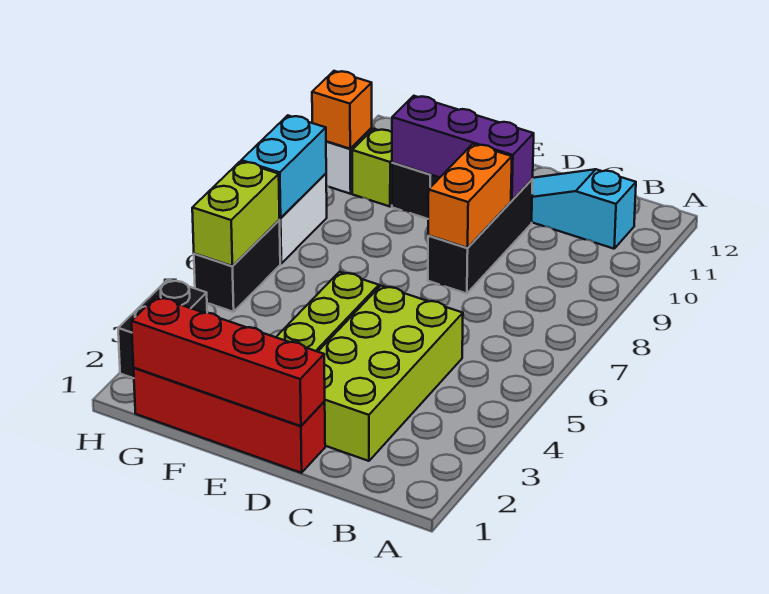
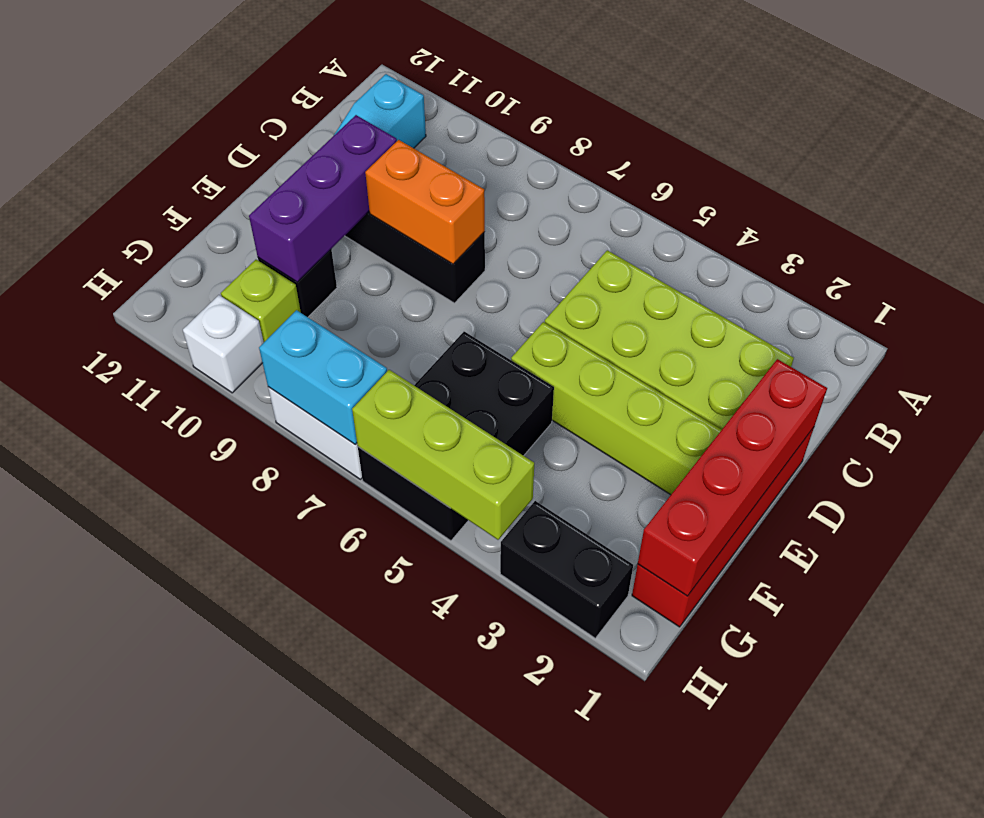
black brick H5:H6 level 1 -> black brick F5:H6 level 1
lime brick H5:H6 level 2 -> lime brick H4:H6 level 2
orange brick H10 level 2 -> none

